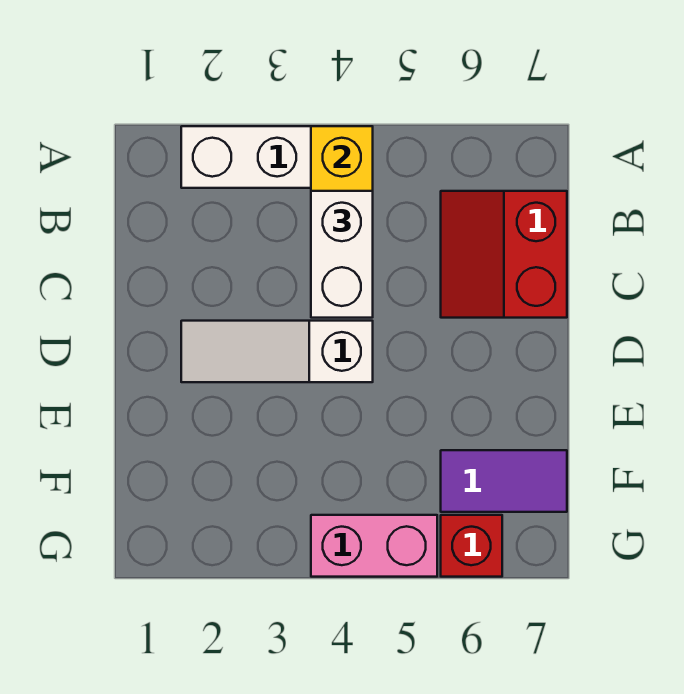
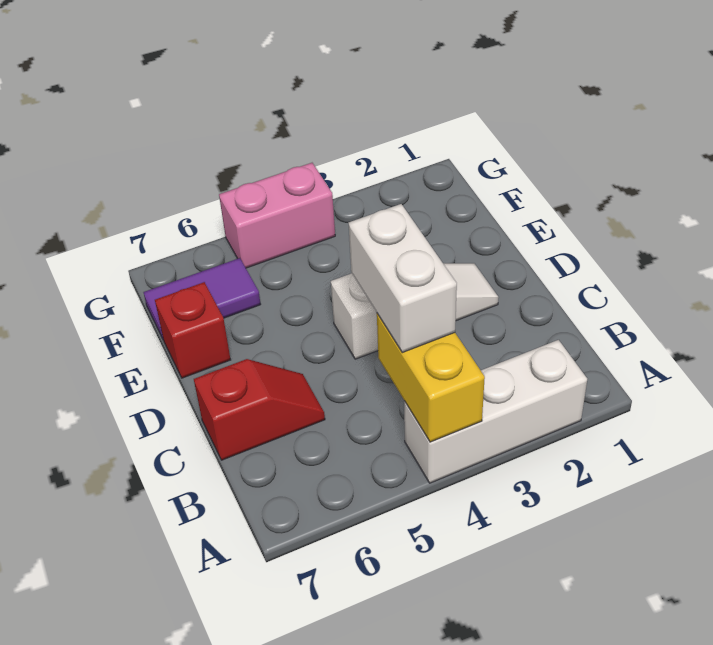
red slope B6:C7 level 1 top 7 -> red slope C6:C7 level 1 top 7
red brick G6 level 1 -> red brick E7 level 1

